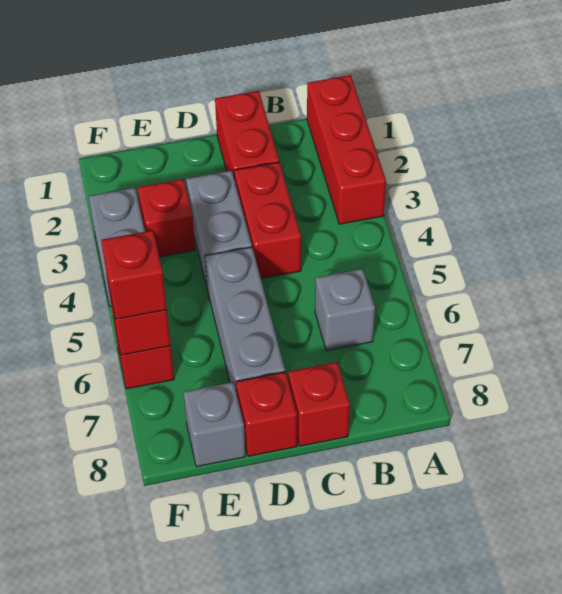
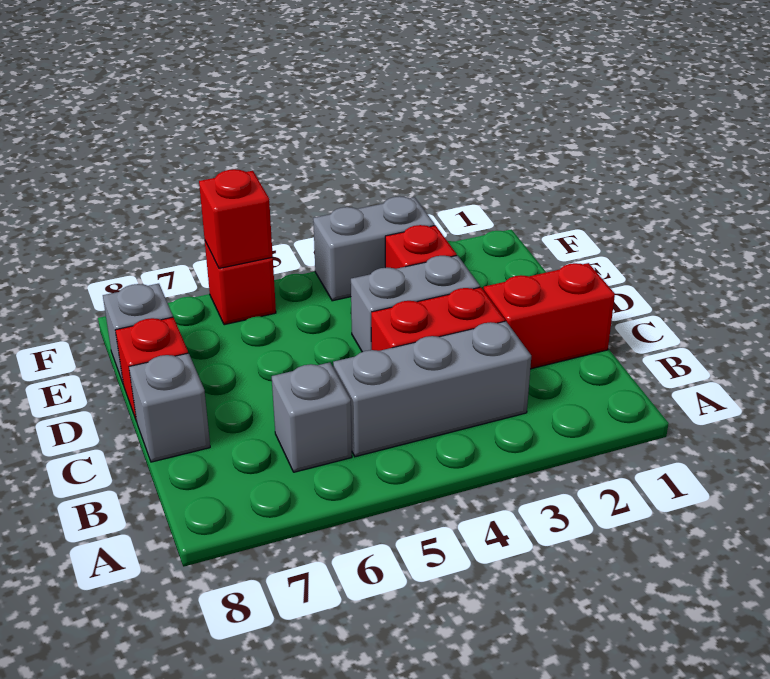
red brick A1:A3 level 1 -> none
red brick C8 level 1 -> grey brick C8 level 1
grey brick D5:D7 level 1 -> grey brick B3:B5 level 1
red brick F6 level 3 -> none

